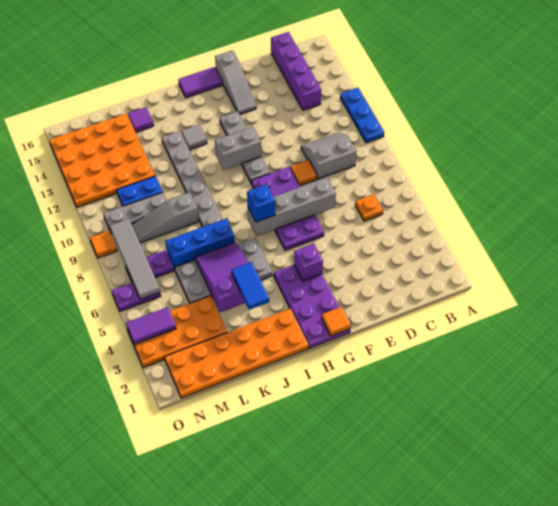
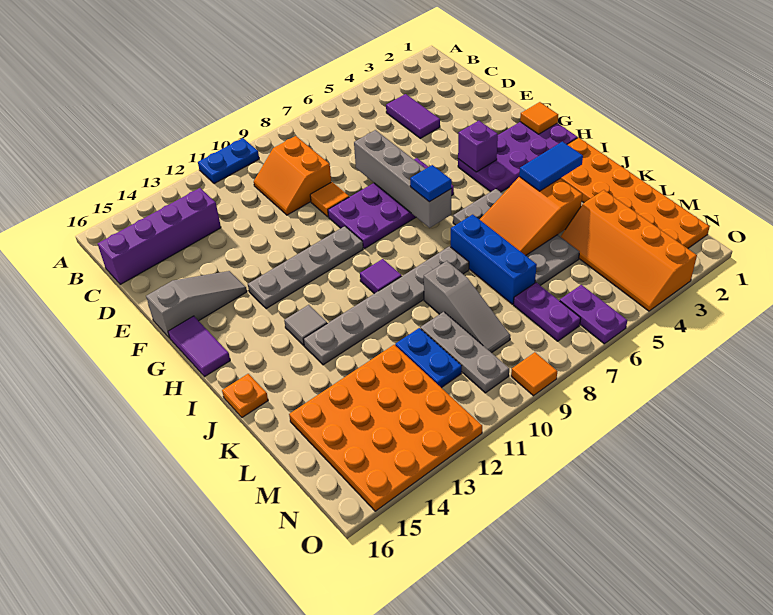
blue plate A10:A12 level 1 -> blue plate A10:A11 level 1
orange plate C6 level 1 -> orange plate J16 level 1
grey slope C9:D10 level 1 top 9 -> orange slope C9:D10 level 1 top 9
grey brick G11:H11 level 2 -> none
blue brick H7 level 3 -> blue tile H7 level 3
purple slope J4:K6 level 2 top 4 -> orange slope J4:K6 level 2 top 4
purple tile K15 level 1 -> purple tile I10 level 1
orange plate L3:O4 level 1 -> orange slope L3:O4 level 1 top 3
purple tile N4:O4 level 2 -> purple tile C4:D4 level 1
grey tile N6:N9 level 2 -> none

